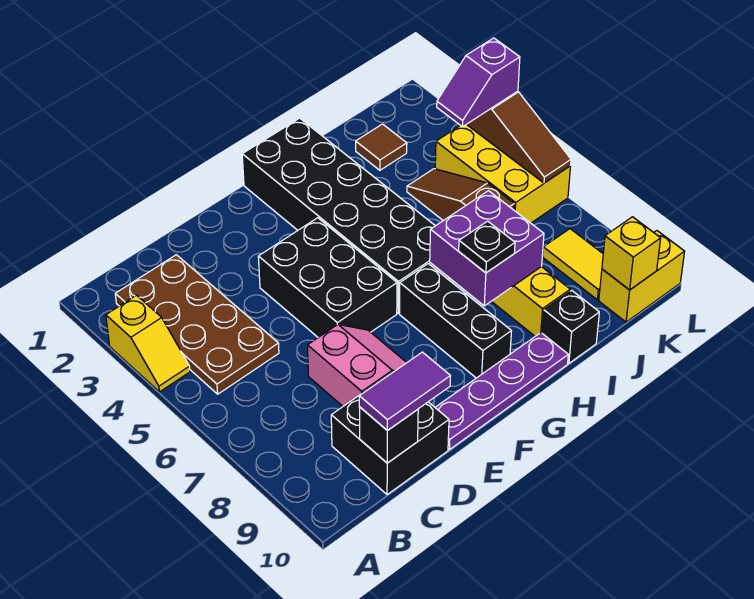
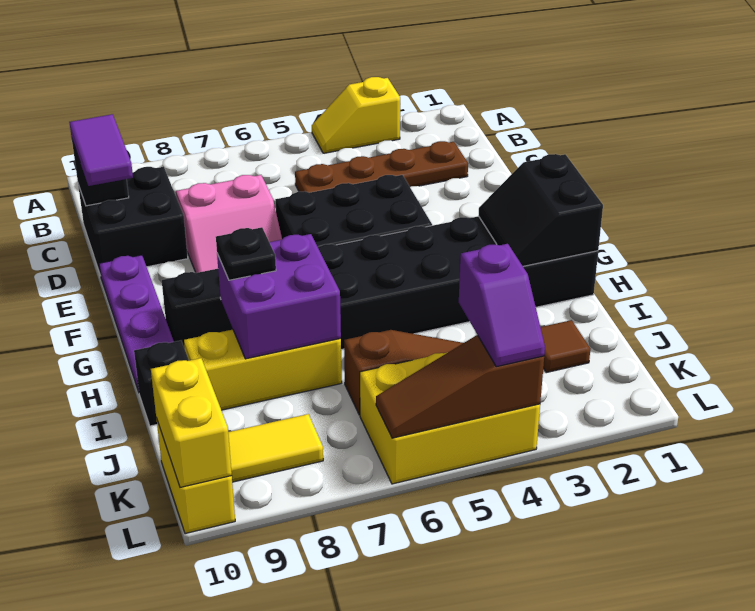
brown plate B2:C5 level 1 -> brown plate C2:C5 level 1
none -> black slope G1:H2 level 2 top 1
purple slope K4:L4 level 3 top L -> purple slope K4:L4 level 3 top K
yellow brick K10 level 2 -> yellow brick K10:L10 level 2

